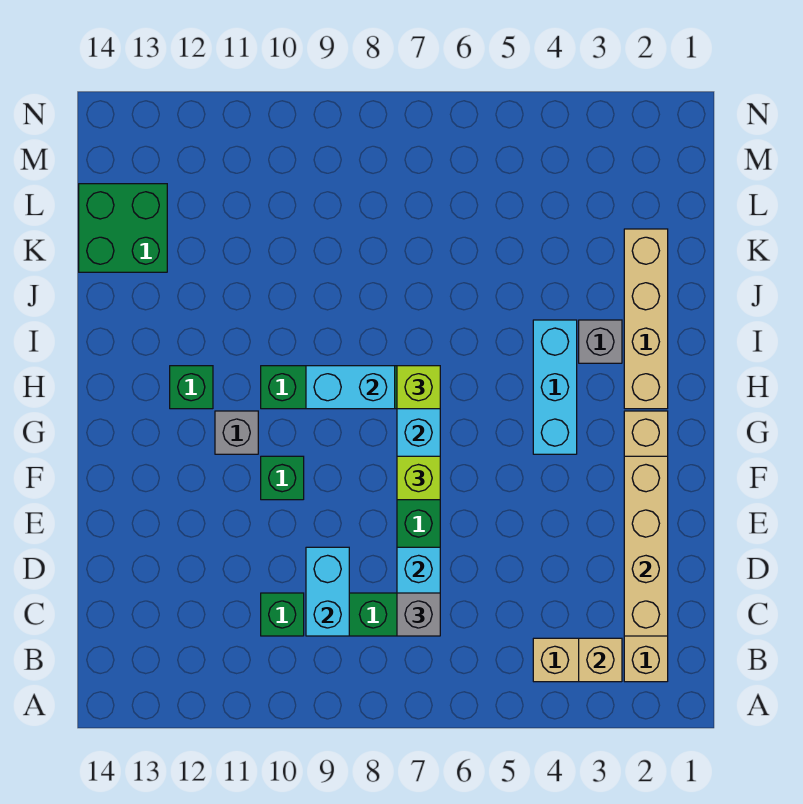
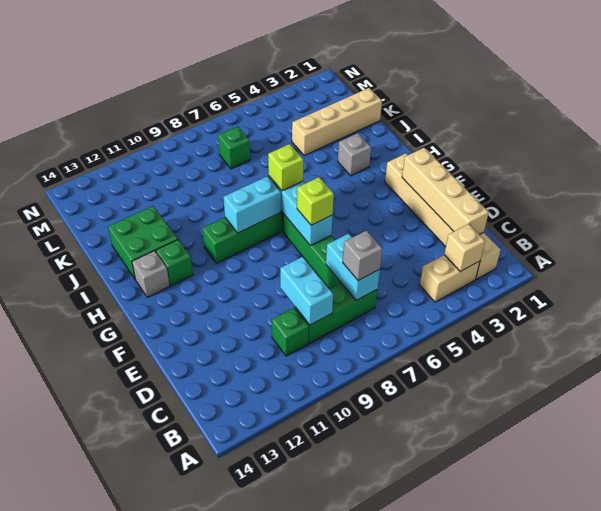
green brick F10 level 1 -> green brick L7 level 1
cyan brick G4:I4 level 1 -> none
grey brick G11 level 1 -> grey brick H13 level 1
tan brick H2:K2 level 1 -> tan brick K1:K4 level 1
green brick K13:L14 level 1 -> green brick I12:J13 level 1

